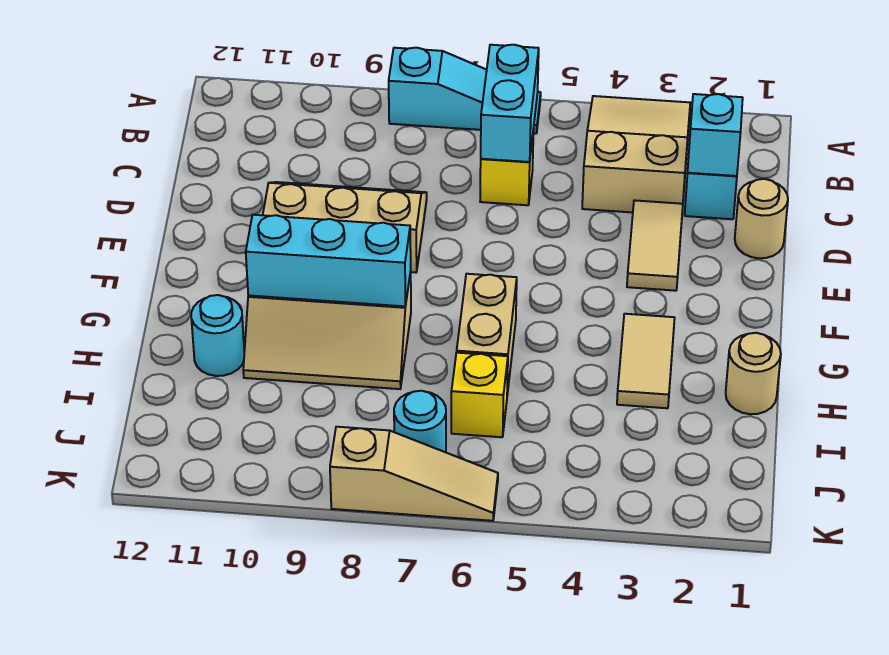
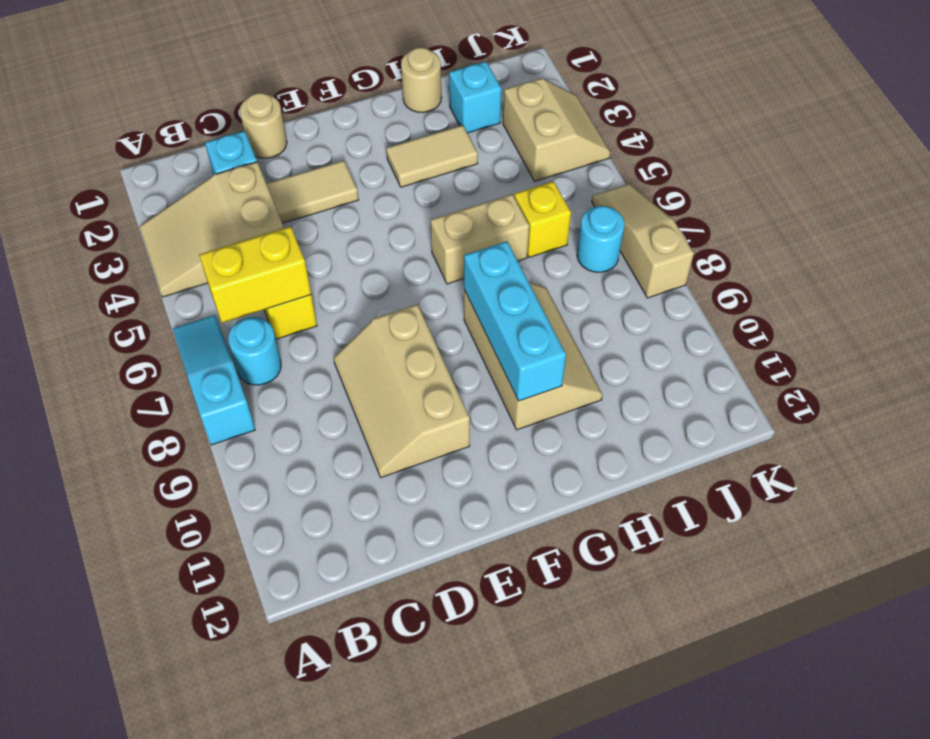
cyan brick B6:C6 level 2 -> yellow brick B6:C6 level 2
cyan brick C2 level 2 -> cyan brick I2 level 1
cyan round brick H11 level 1 -> cyan round brick B7 level 1
none -> tan slope J3:K4 level 1 top J

